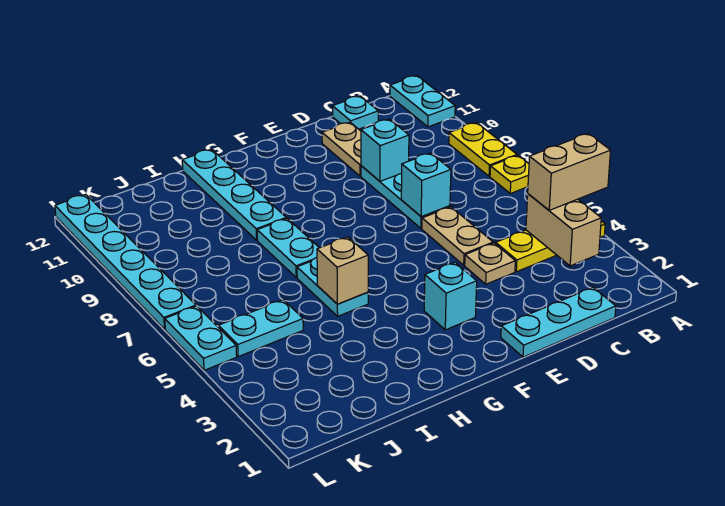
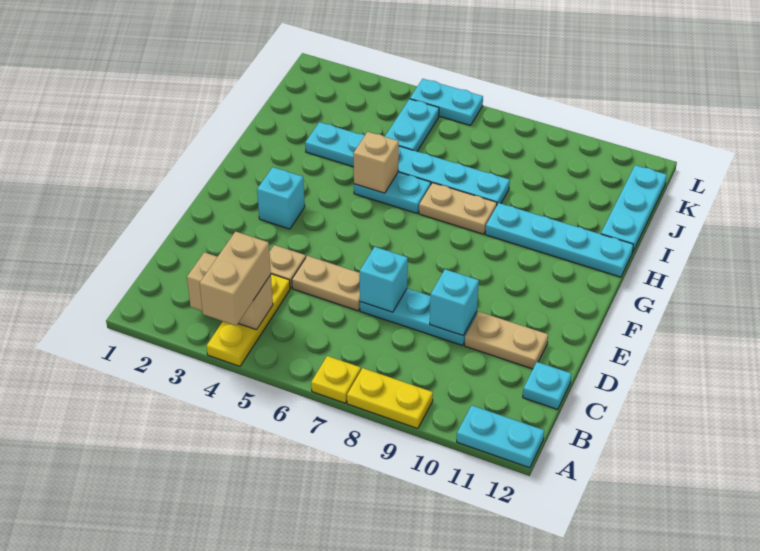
cyan plate C1:E1 level 1 -> cyan plate I12:K12 level 1
cyan plate H7:H8 level 1 -> tan plate H7:H8 level 1
cyan plate L7:L12 level 1 -> cyan plate I3:I8 level 1

